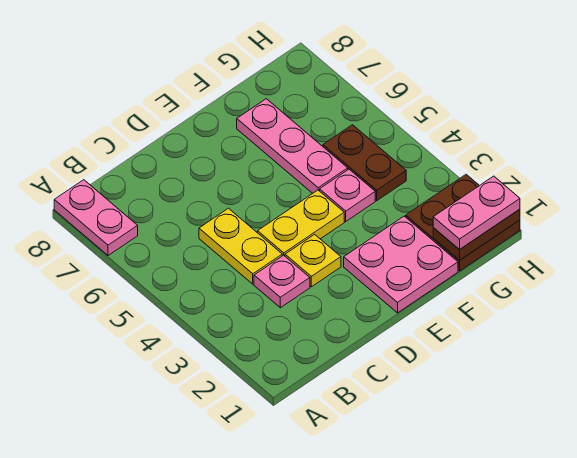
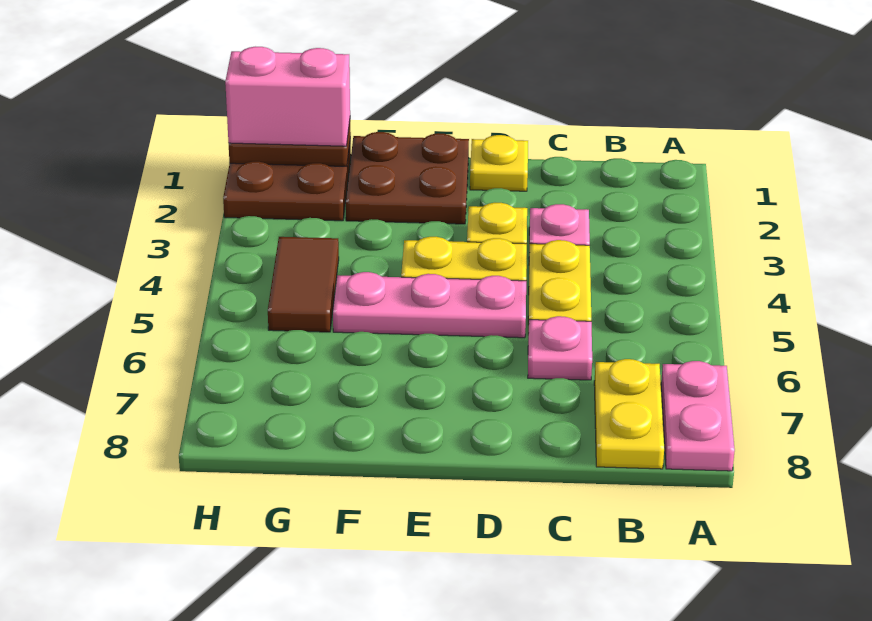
none -> yellow plate B7:B8 level 1
none -> yellow plate D1 level 1
pink plate E1:F2 level 1 -> brown plate E1:F2 level 1
pink plate F4 level 1 -> pink plate C6 level 1
pink plate F5:F7 level 1 -> pink plate D5:F5 level 1
pink plate G1:H1 level 3 -> pink brick G1:H1 level 3
brown plate G4:G5 level 1 -> brown tile G4:G5 level 1

